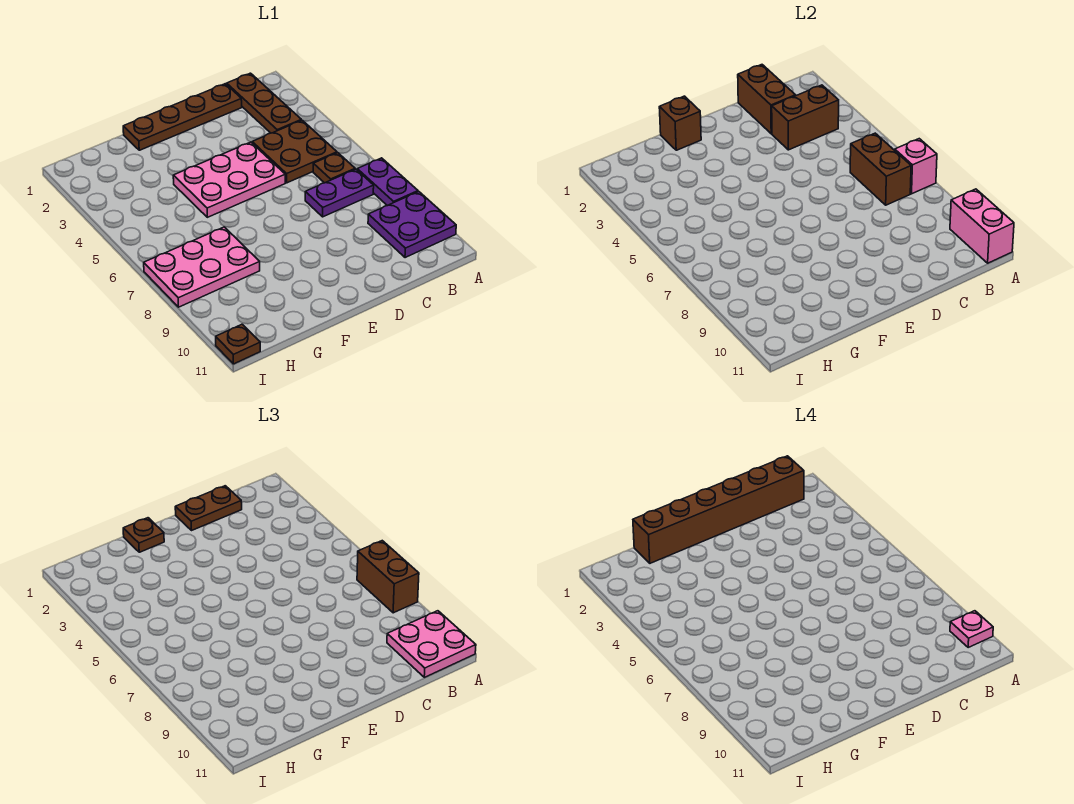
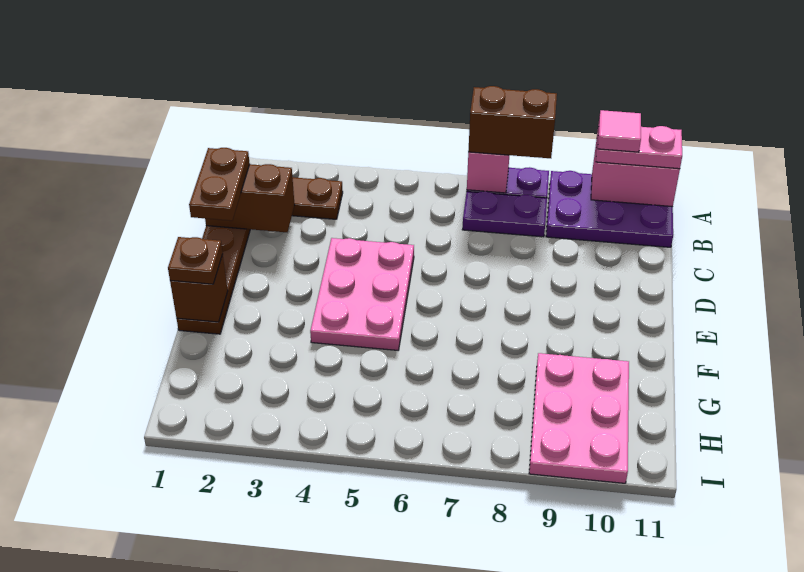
purple plate A9:B10 level 1 -> purple plate A9:B11 level 1
pink plate A10:B11 level 3 -> pink plate A10:A11 level 3
pink plate A10 level 4 -> pink tile A10 level 4
brown brick B1:G1 level 4 -> none
brown brick B3:C3 level 2 -> none
brown plate B4:C5 level 1 -> none
brown plate B6 level 1 -> none
brown brick B6:B7 level 2 -> none
purple plate B7:C7 level 1 -> purple plate B7:B8 level 1
pink plate G7:I8 level 1 -> pink plate G9:I10 level 1
brown plate I11 level 1 -> none

